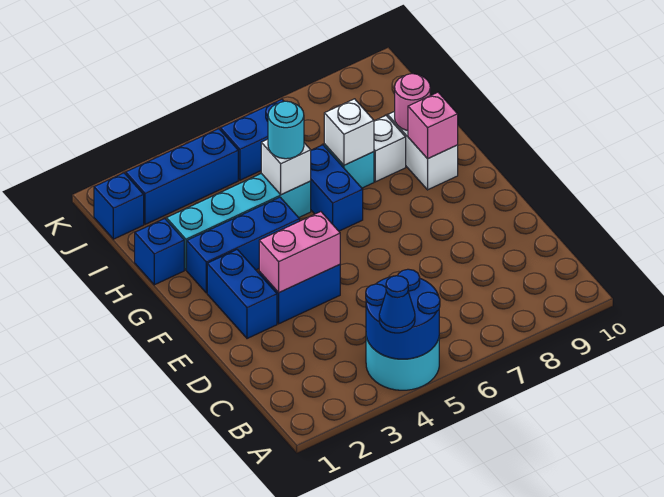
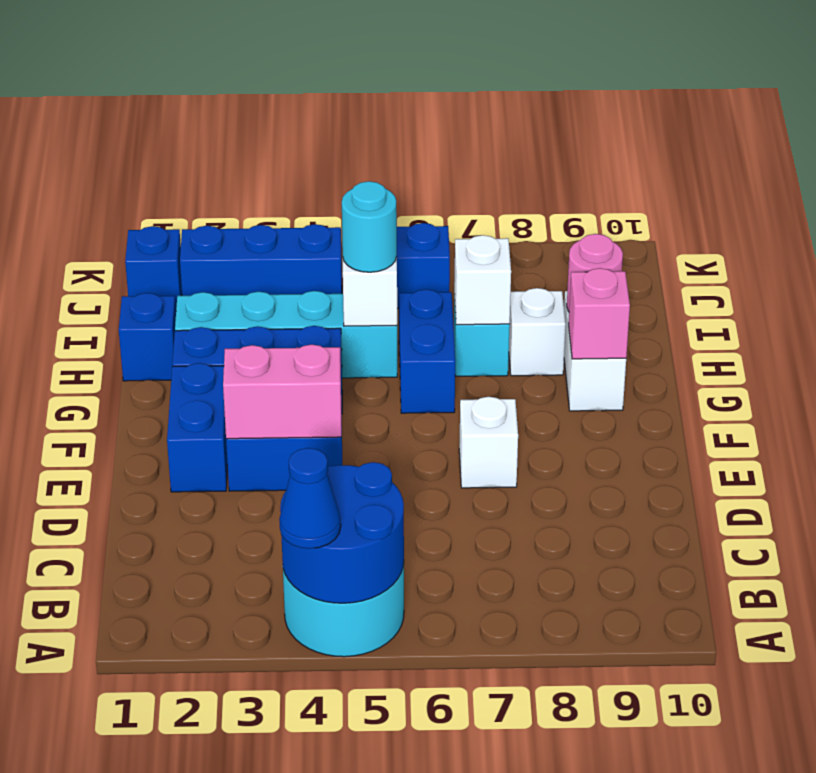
none -> white brick E7 level 1

